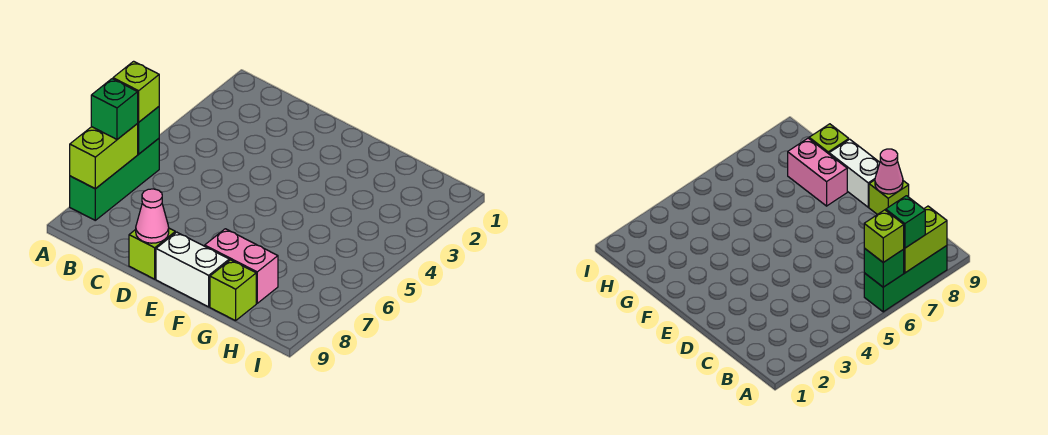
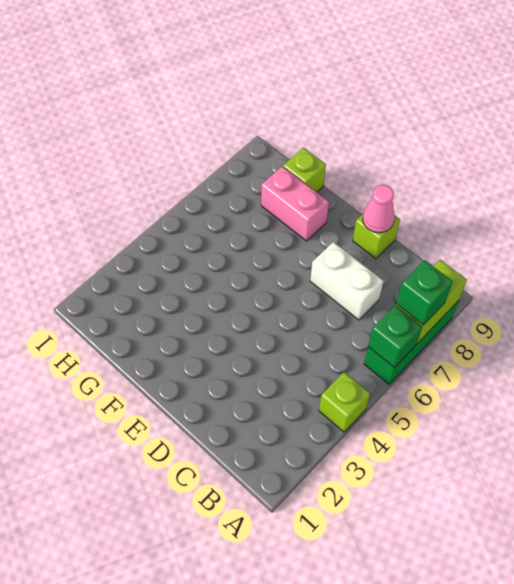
lime brick A6 level 3 -> lime brick A4 level 1
white brick E9:F9 level 1 -> white brick C7:D7 level 1

